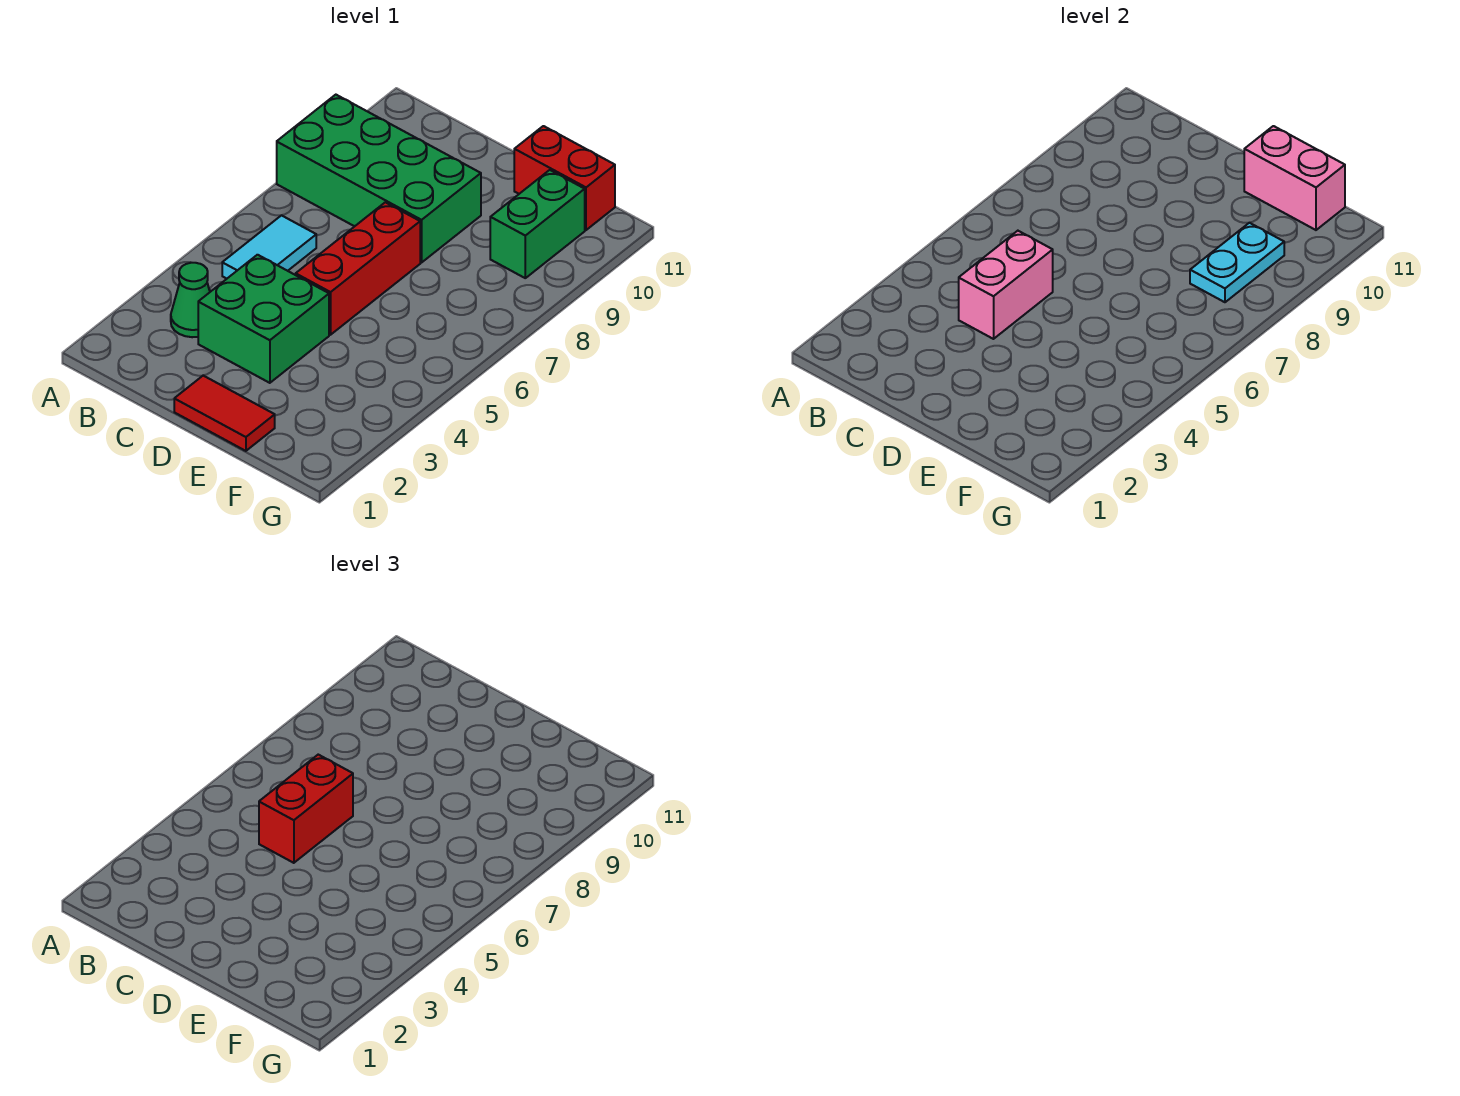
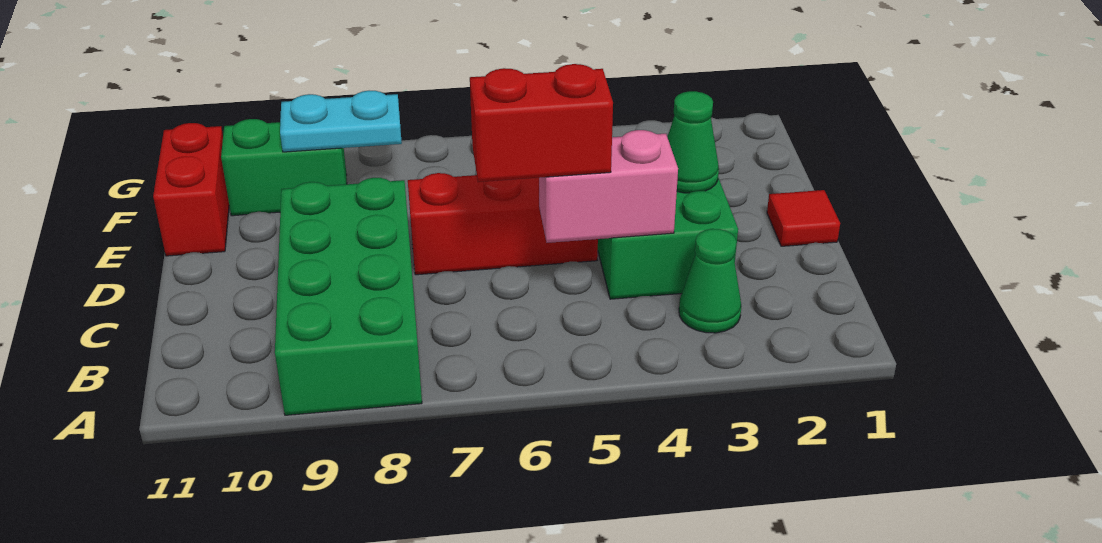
cyan tile B5:B6 level 1 -> none
red tile D1:E1 level 1 -> red tile D1 level 1
none -> green cone D3 level 2
pink brick E11:F11 level 2 -> none

